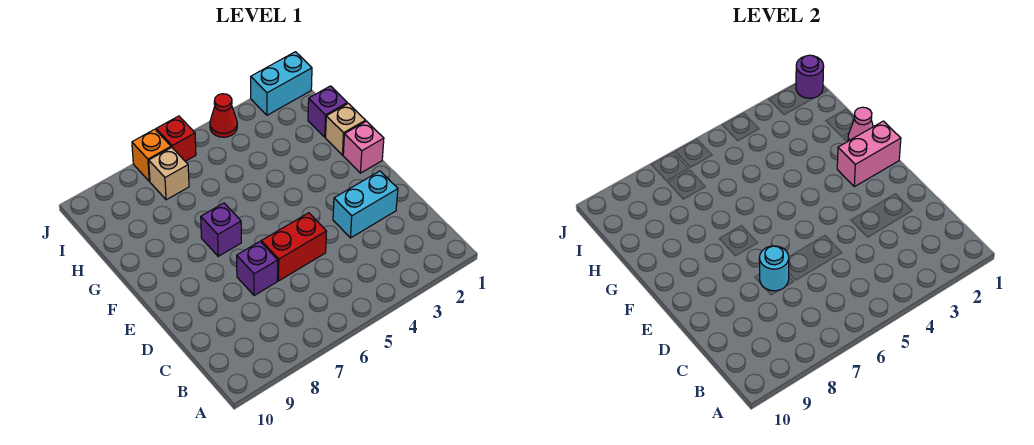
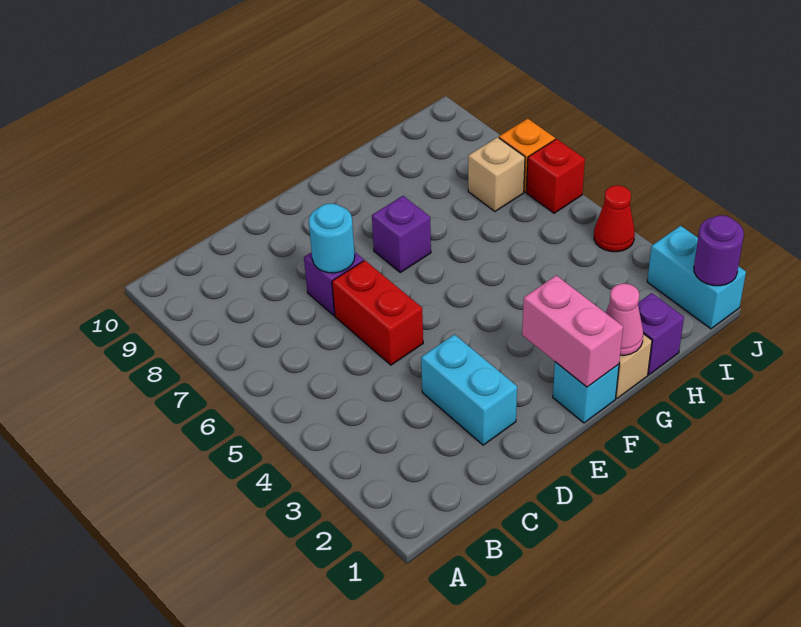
pink brick F1 level 1 -> cyan brick F1 level 1

